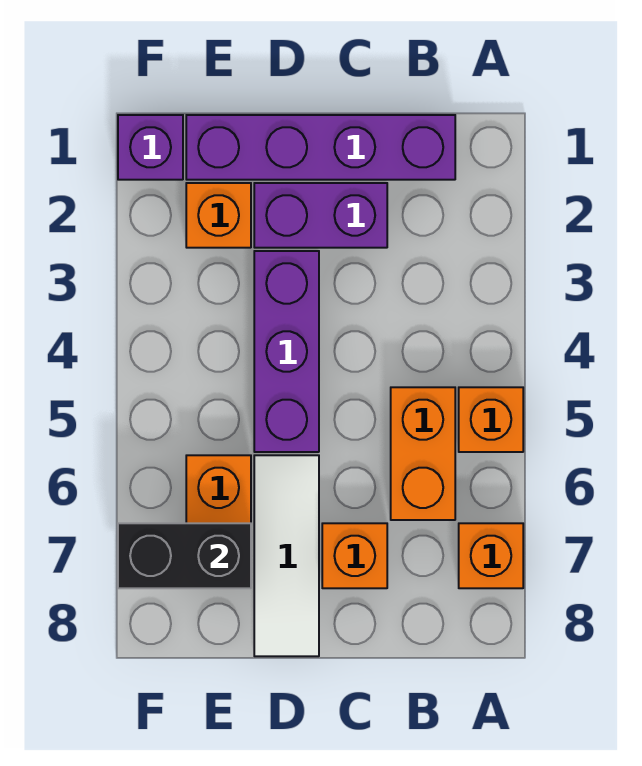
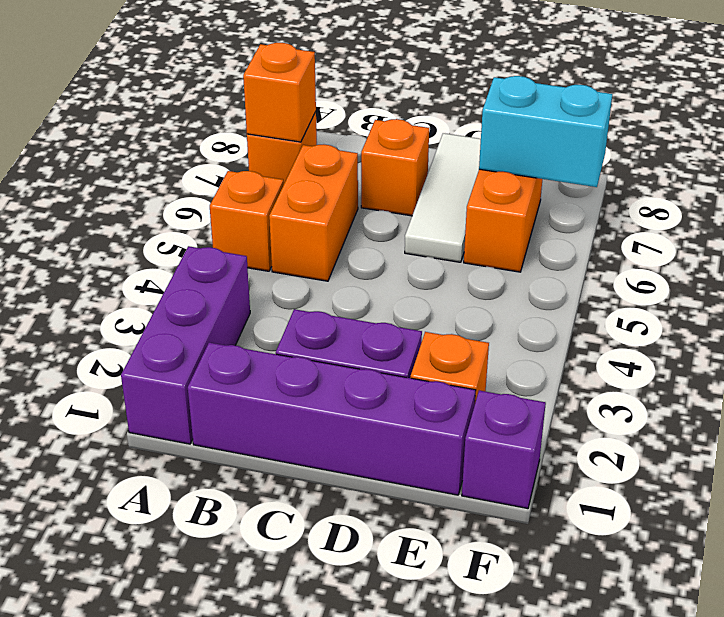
none -> orange brick A7 level 2
purple brick D3:D5 level 1 -> purple brick A1:A3 level 1
black brick E7:F7 level 2 -> cyan brick E7:F7 level 2

